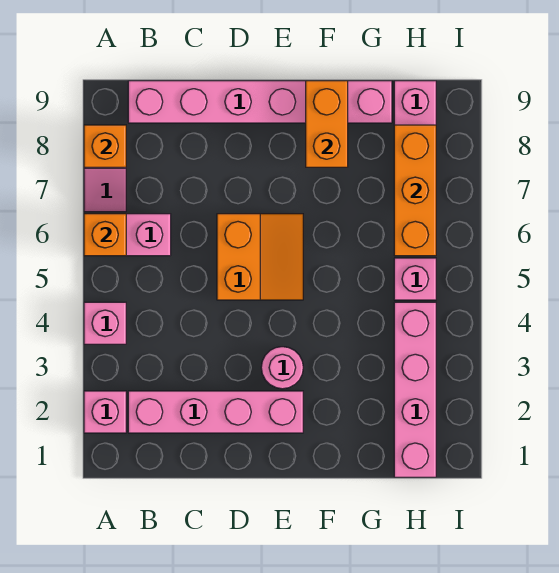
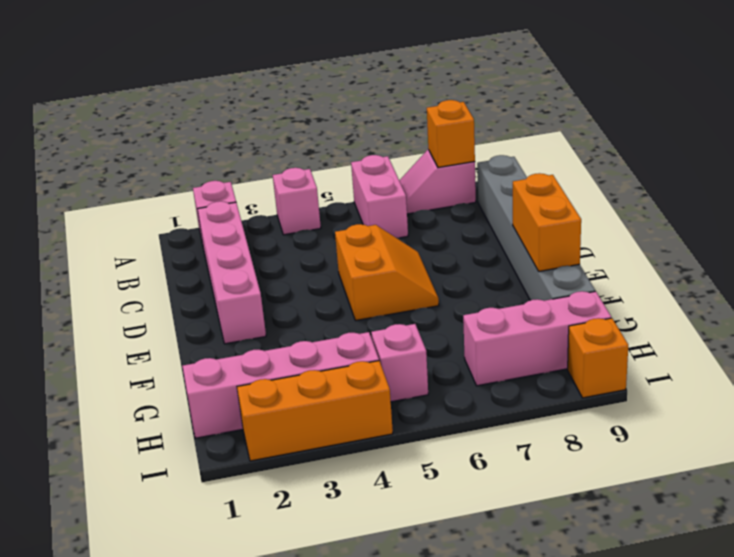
orange brick A6 level 2 -> orange brick I9 level 1
pink brick B9:G9 level 1 -> grey brick B9:G9 level 1
orange slope D5:E6 level 1 top D -> orange slope D5:E6 level 1 top 5
pink round brick E3 level 1 -> none
orange brick F8:F9 level 2 -> orange brick E9:F9 level 2
orange brick H6:H8 level 2 -> orange brick I2:I4 level 1

